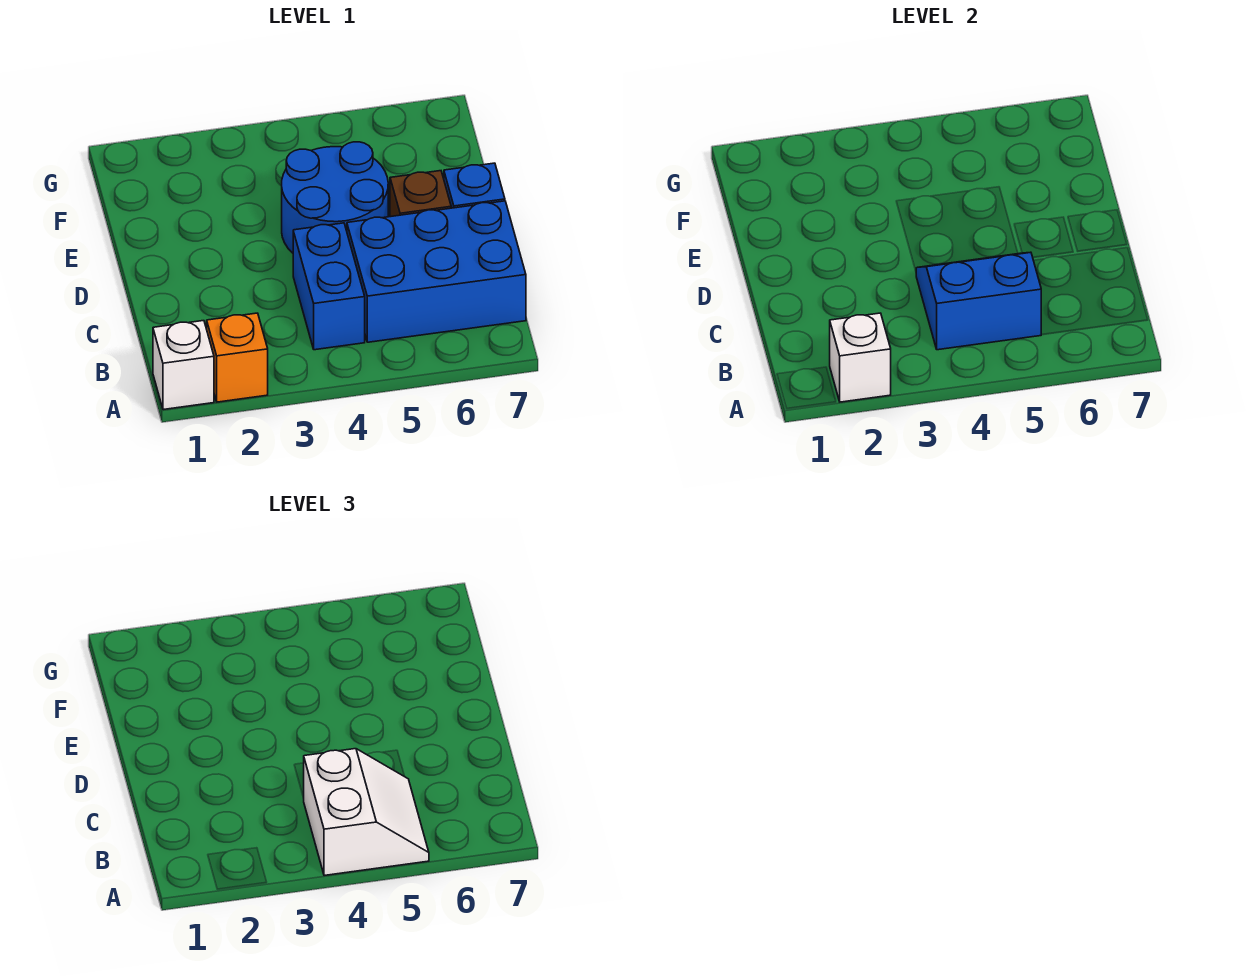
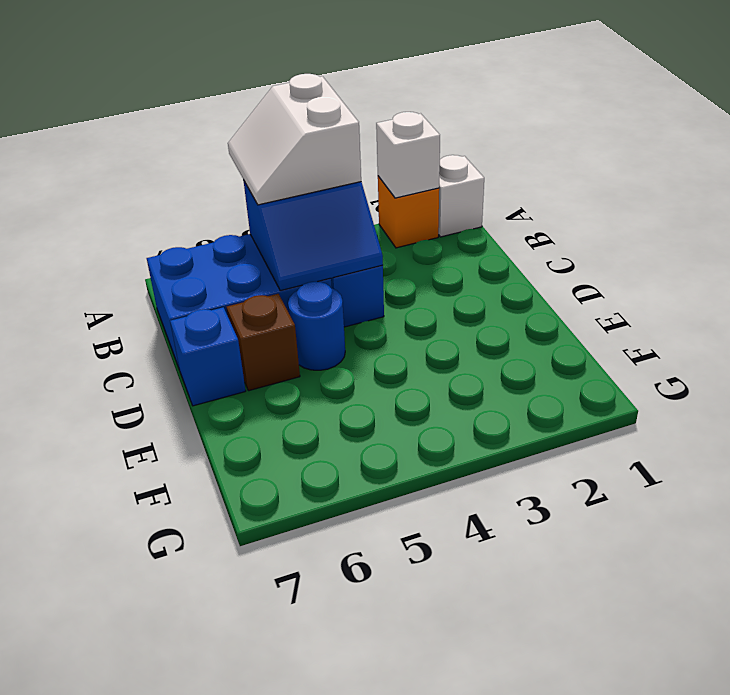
blue round brick D4:E5 level 1 -> blue round brick D5 level 1

